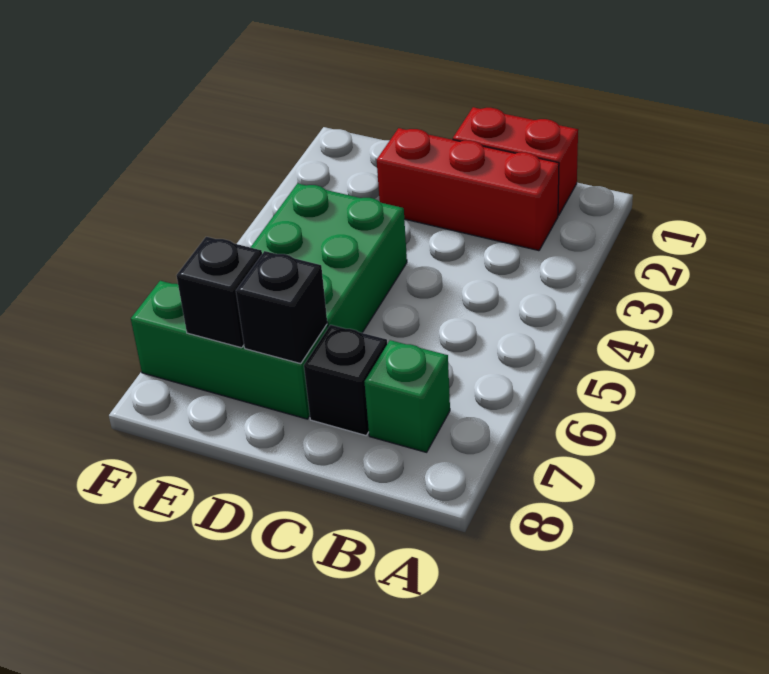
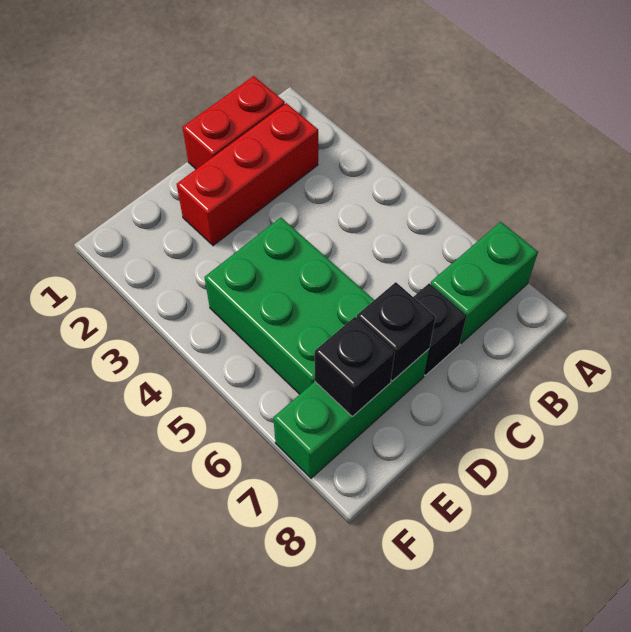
green brick B7 level 1 -> green brick A7:B7 level 1

